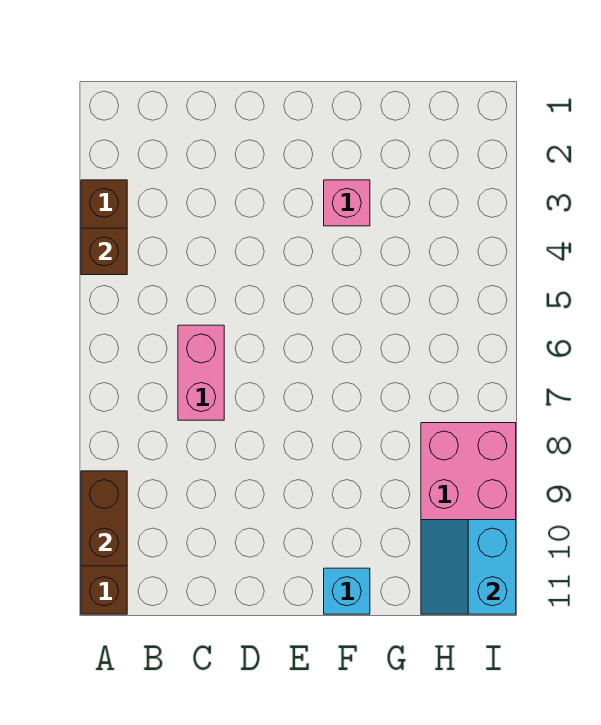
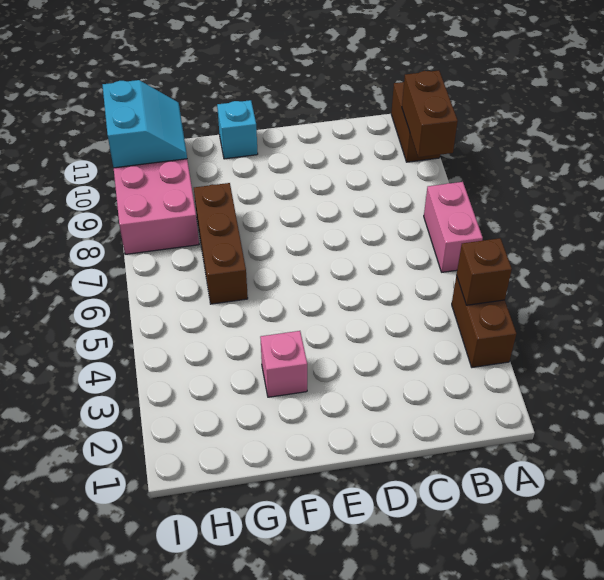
pink brick C6:C7 level 1 -> pink brick A6:A7 level 1
none -> brown brick G6:G8 level 1

